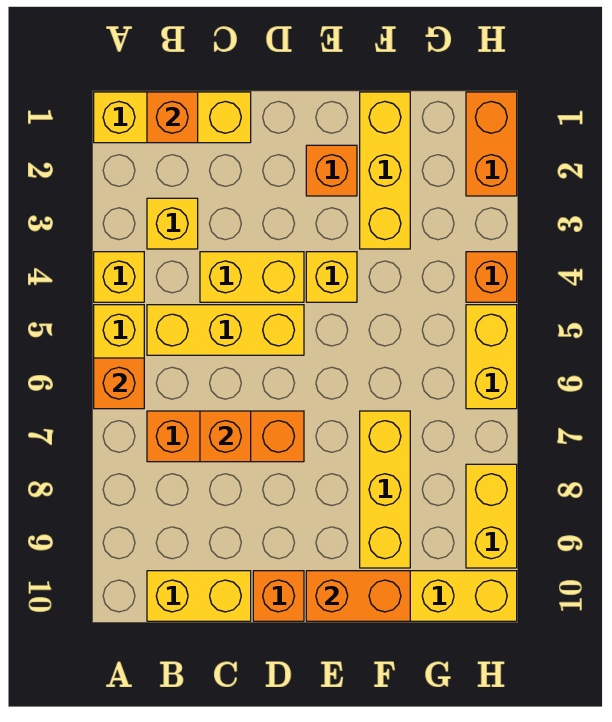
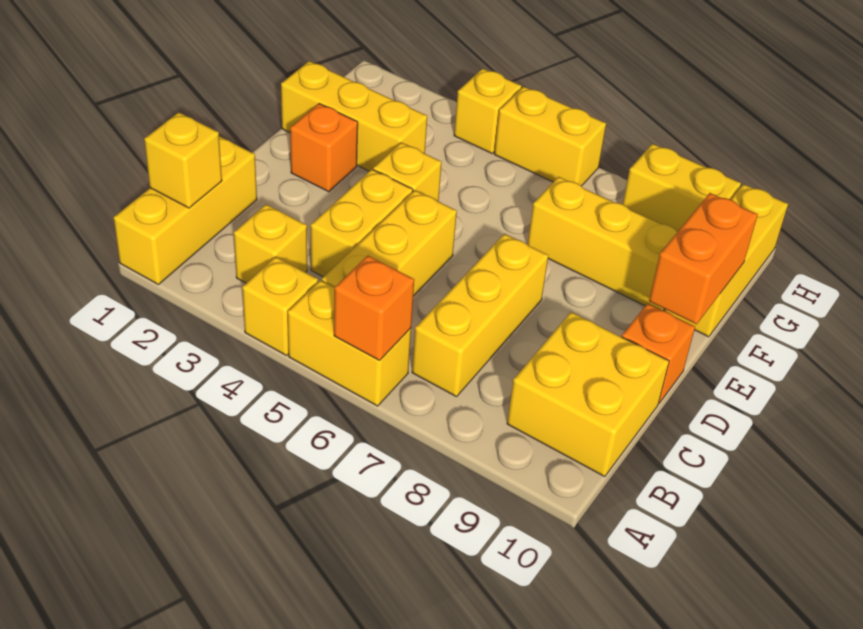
orange brick B1 level 2 -> yellow brick B1 level 2
orange brick B7:D7 level 1 -> yellow brick B7:D7 level 1
yellow brick B10:C10 level 1 -> yellow brick B9:C10 level 1
orange brick C7 level 2 -> none
orange brick H1:H2 level 1 -> none
orange brick H4 level 1 -> yellow brick H4 level 1

